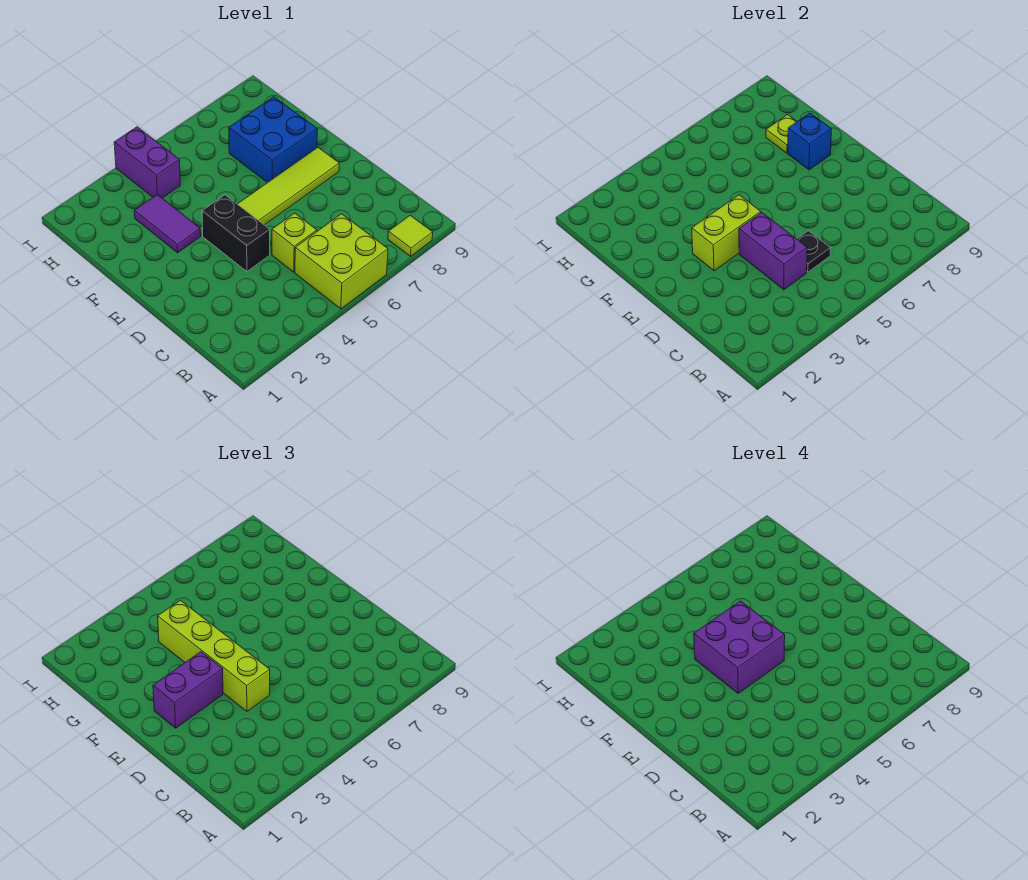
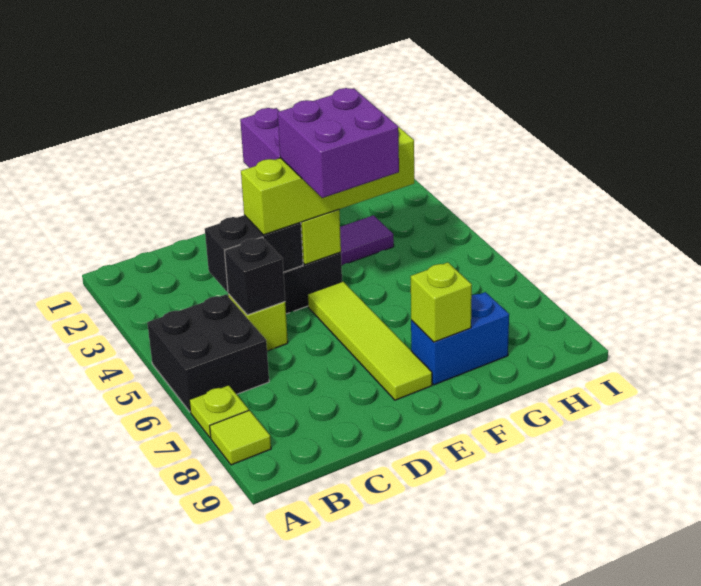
lime brick A5:B6 level 1 -> black brick A5:B6 level 1
purple brick C4:D4 level 2 -> black brick C4:D4 level 2
black plate C5 level 2 -> black brick C5 level 2
blue brick F7:G8 level 1 -> blue brick F8:G8 level 1
blue brick F8 level 2 -> lime brick F8 level 2
lime plate G8 level 2 -> lime plate A7 level 1
purple brick H4:I4 level 1 -> none

